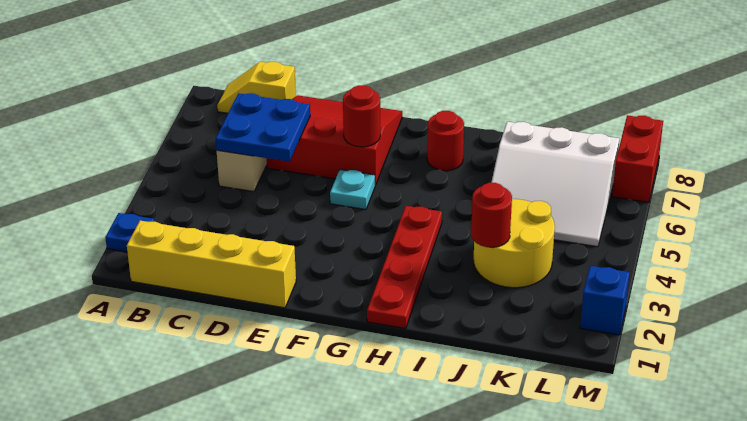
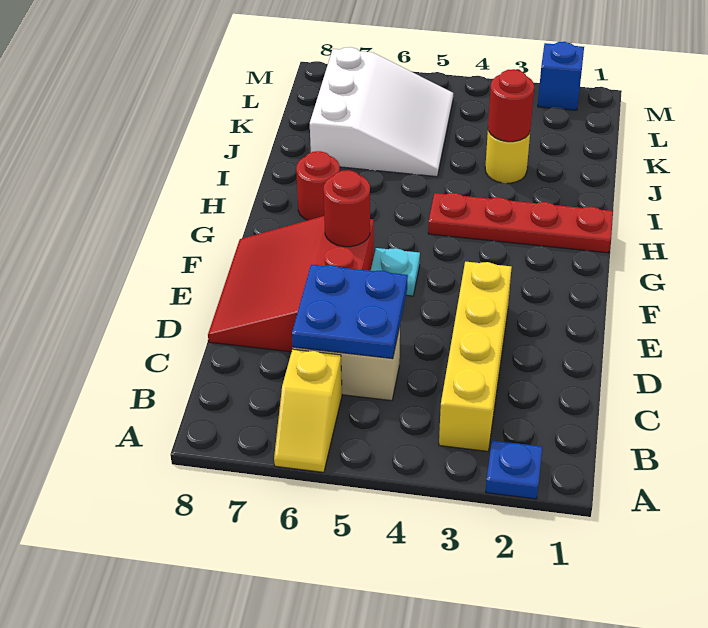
yellow brick B1:E1 level 1 -> yellow brick B3:E3 level 1
yellow slope B8:C8 level 1 top C -> yellow slope A6:B6 level 1 top B
yellow round brick J3:K4 level 1 -> yellow round brick J3 level 1
red brick M7:M8 level 1 -> none

